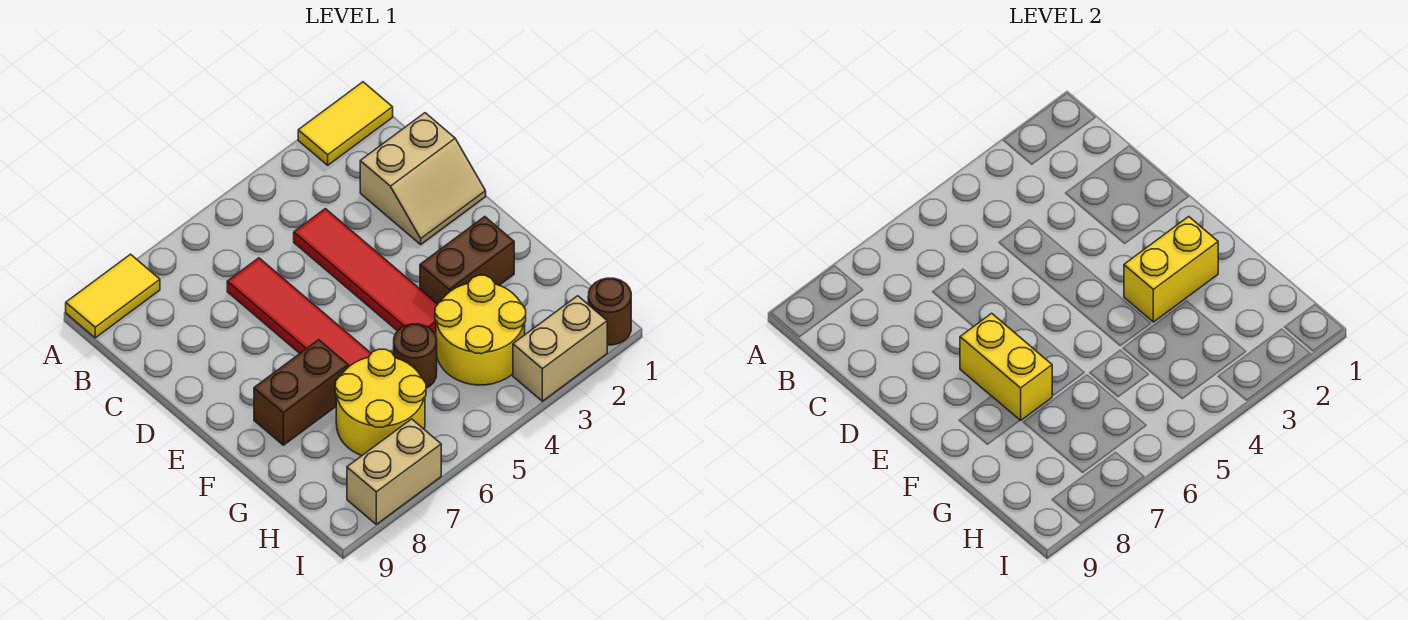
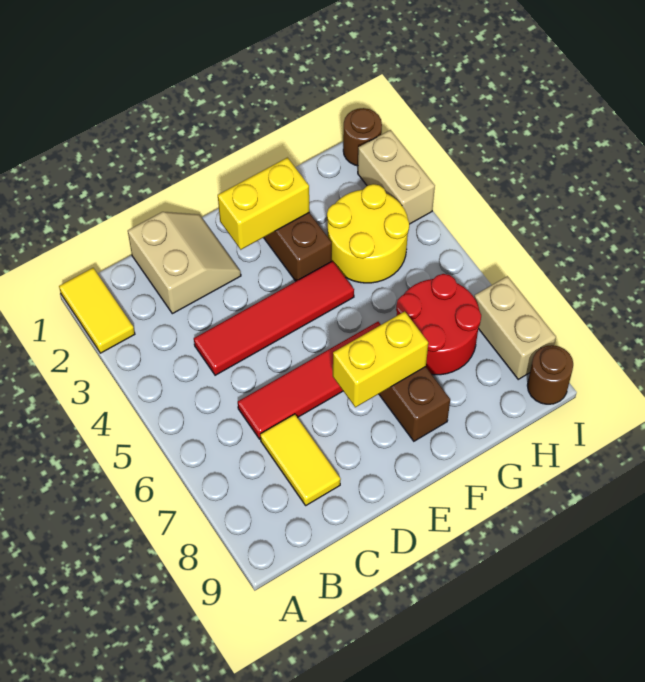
yellow tile A8:A9 level 1 -> yellow tile C7:C8 level 1
yellow brick F2:F3 level 2 -> yellow brick E2:F2 level 2
brown round brick G5 level 1 -> brown round brick I9 level 1
yellow round brick G6:H7 level 1 -> red round brick G6:H7 level 1

